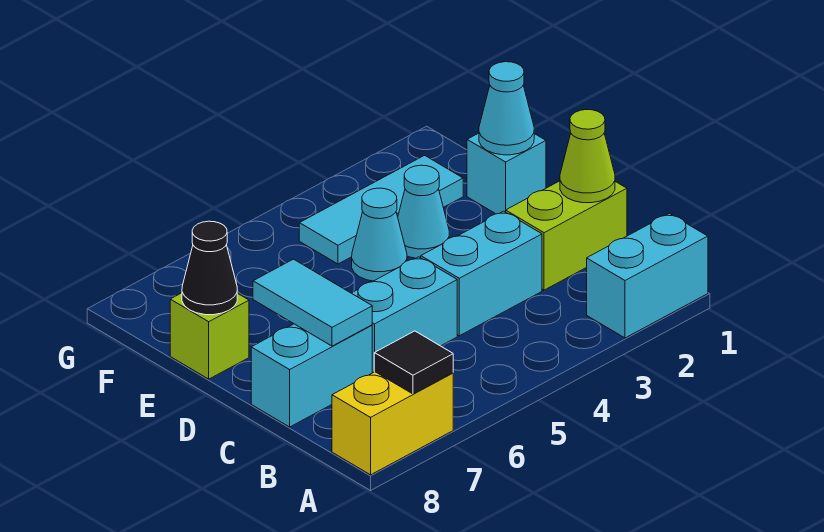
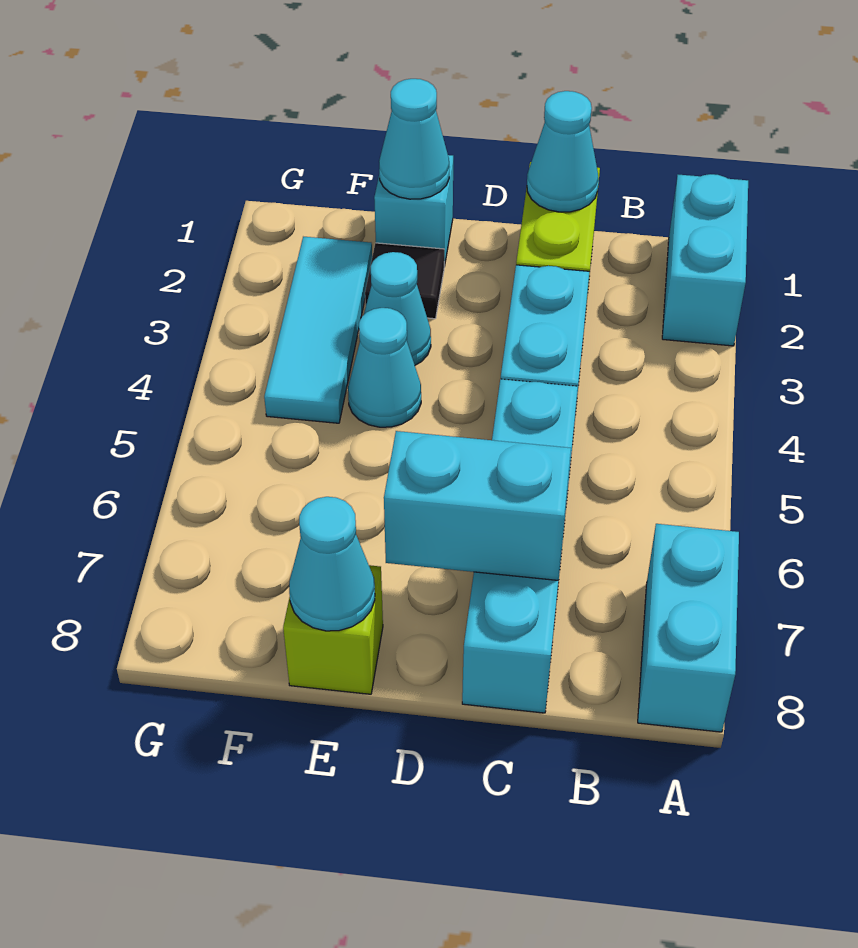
yellow brick A7:A8 level 1 -> cyan brick A7:A8 level 1
black tile A7 level 2 -> black tile E2 level 1
lime cone C1 level 2 -> cyan cone C1 level 2
cyan tile C7:D7 level 2 -> cyan brick C7:D7 level 2
black cone E8 level 2 -> cyan cone E8 level 2

